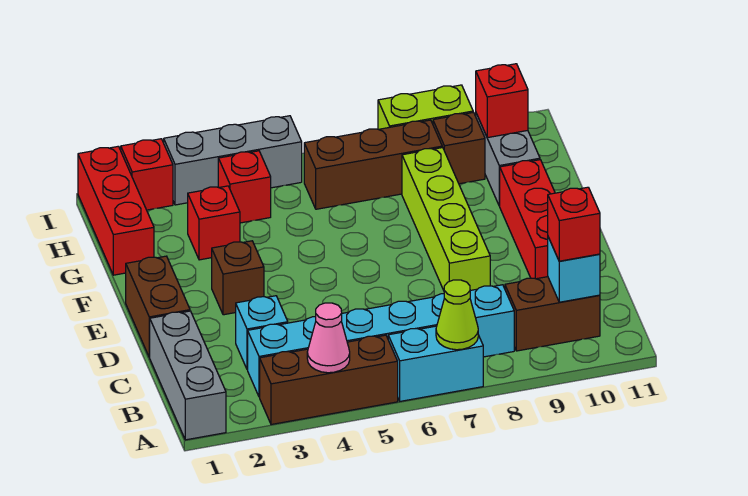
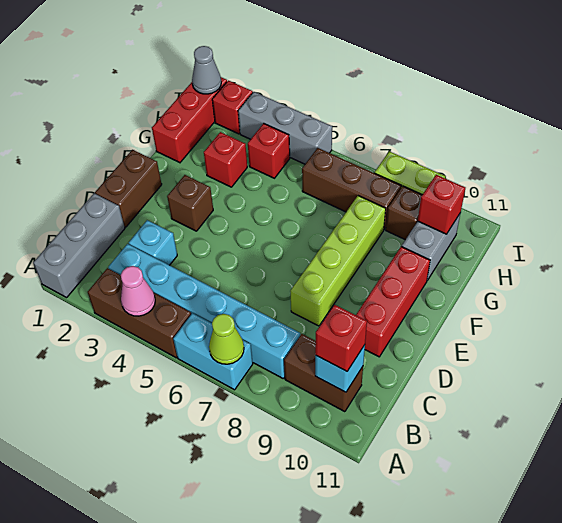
none -> grey cone I1 level 2

